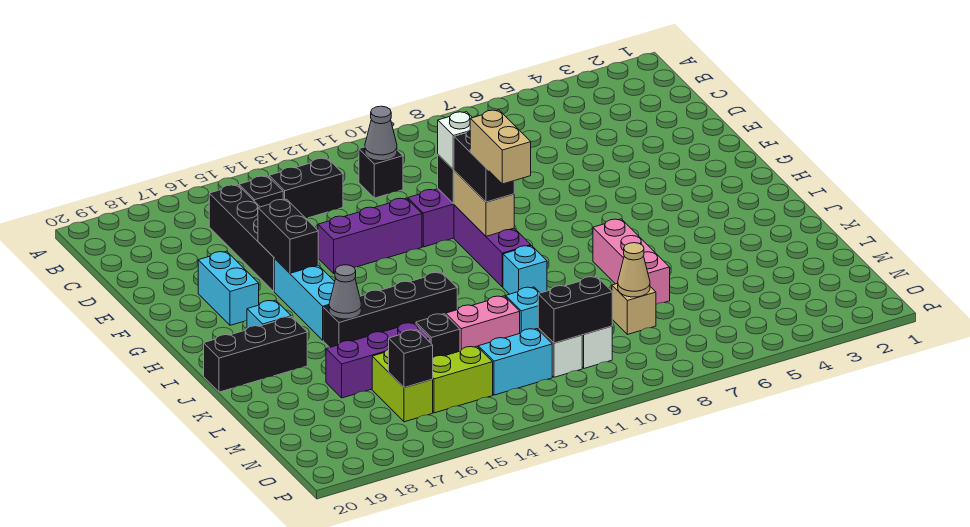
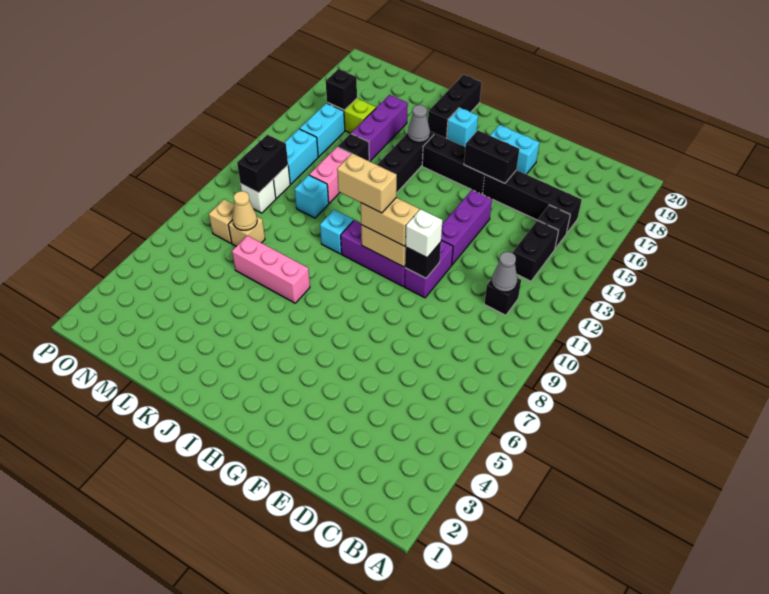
black brick G10:H10 level 3 -> tan brick G10:H10 level 3
cyan brick G16:I16 level 1 -> black brick G16:I16 level 1
none -> tan brick N8 level 1
lime brick N14:N15 level 1 -> cyan brick N14:N15 level 1

